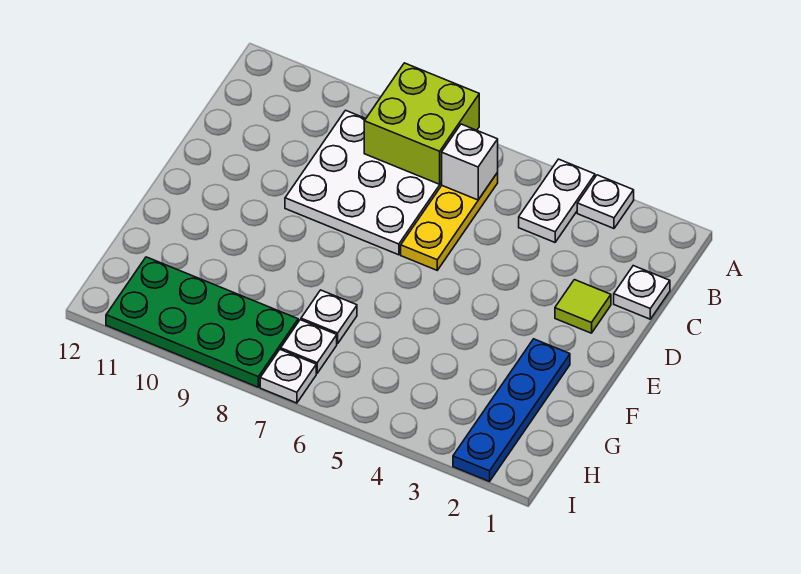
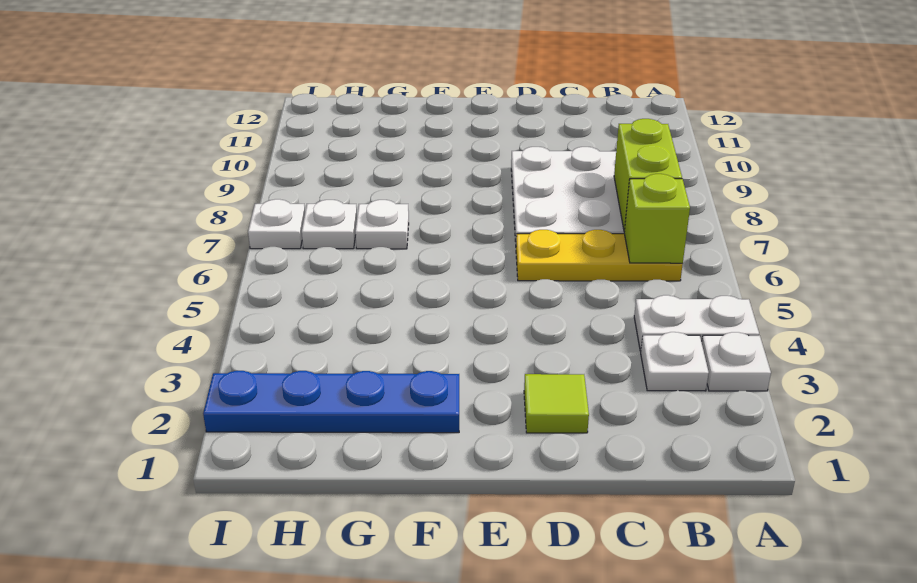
lime brick A7:B8 level 2 -> lime brick B7:B8 level 2
white brick B6 level 2 -> lime brick B6 level 2
white plate C1 level 1 -> white plate B3 level 1
green plate H8:I11 level 1 -> none

